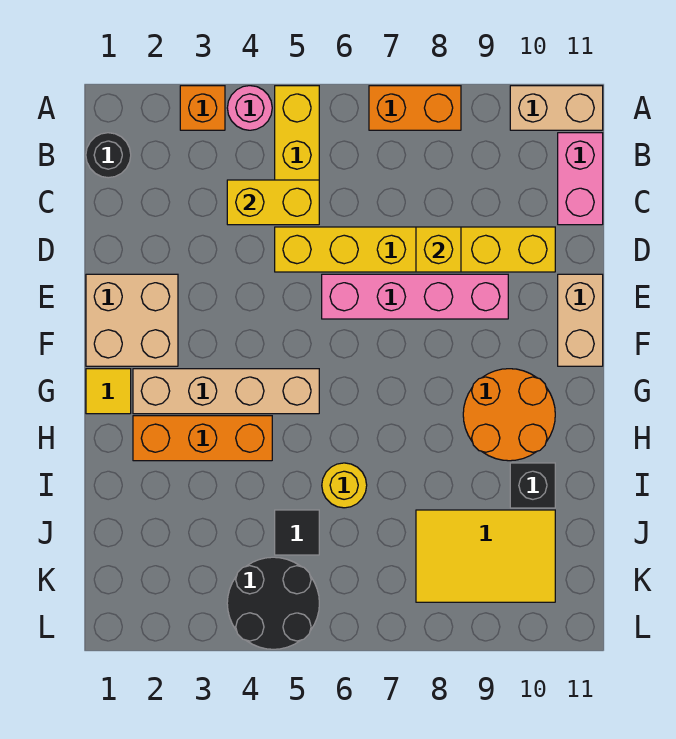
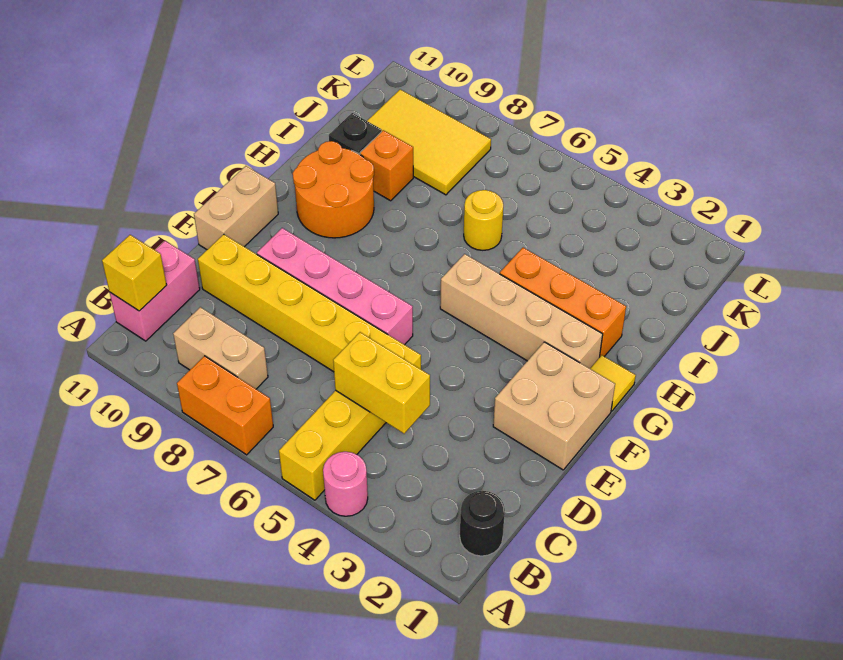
orange brick A3 level 1 -> orange brick I9 level 1
tan brick A10:A11 level 1 -> tan brick B8:B9 level 1
yellow brick D8 level 2 -> yellow brick B11 level 2
black tile J5 level 1 -> none
black round brick K4:L5 level 1 -> none

